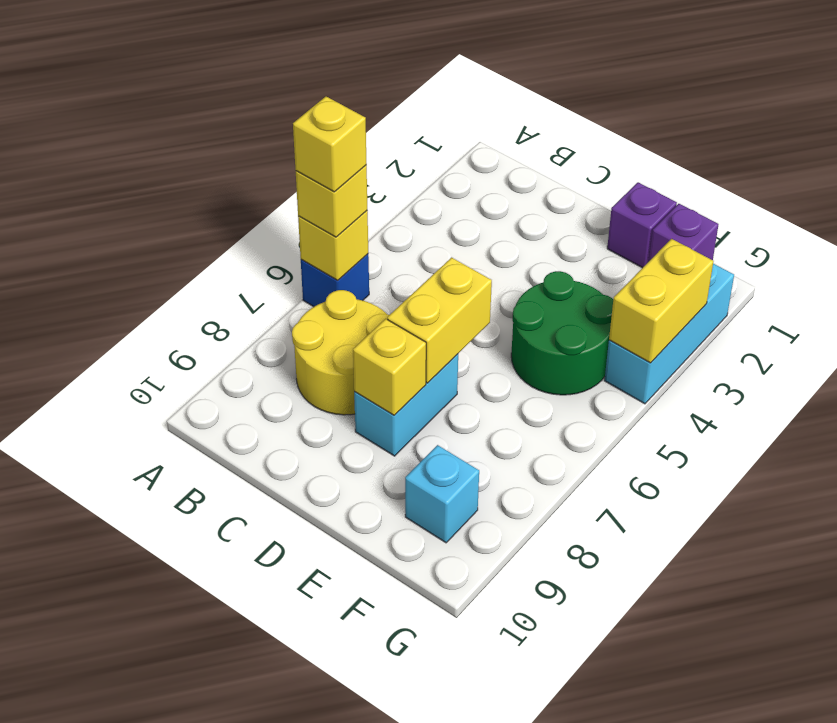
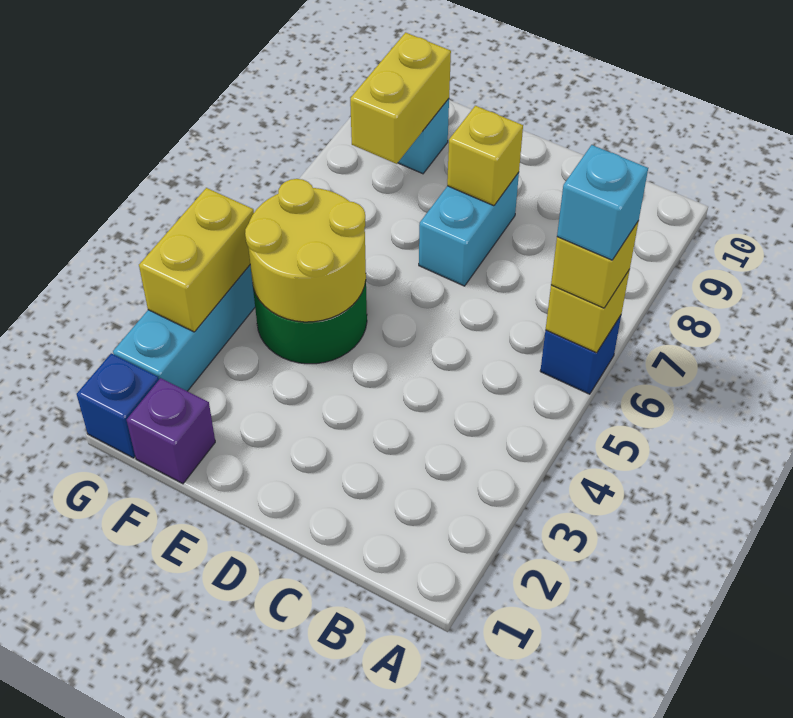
yellow brick A6 level 4 -> cyan brick A6 level 4
yellow round brick B7:C8 level 1 -> yellow round brick E4:F5 level 2
yellow brick D6:D7 level 2 -> yellow brick F8:F9 level 2
purple brick E1 level 1 -> none
none -> blue brick G1 level 1

